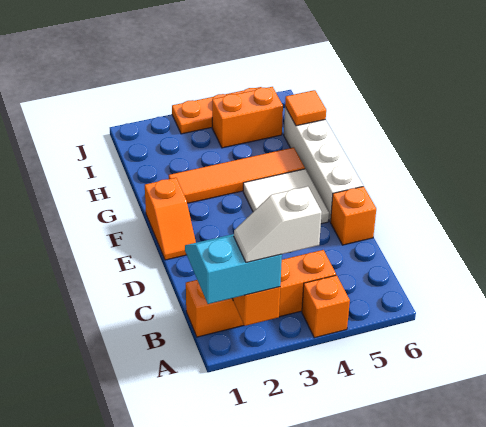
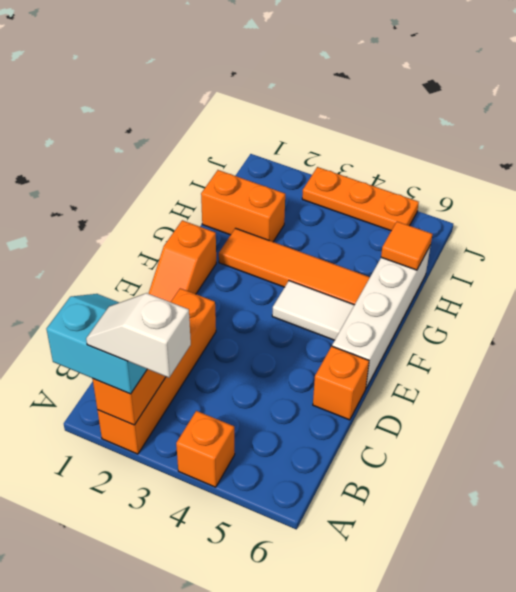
orange brick B1:B4 level 1 -> orange brick A2:D2 level 1
white tile E4:F5 level 1 -> white tile F4:F5 level 1
orange brick I4:I5 level 1 -> orange brick H1:H2 level 1

